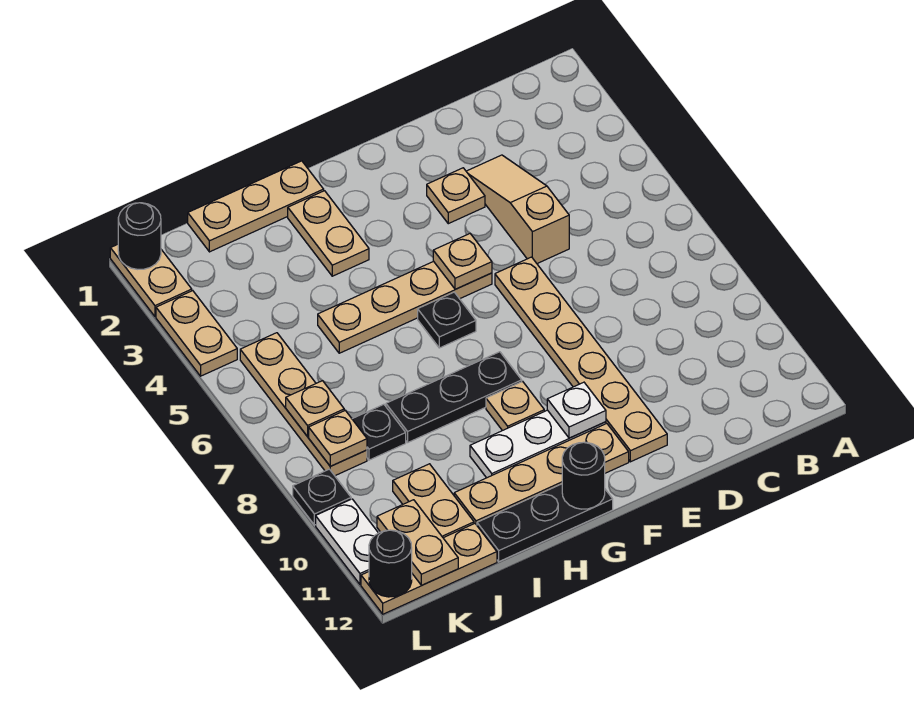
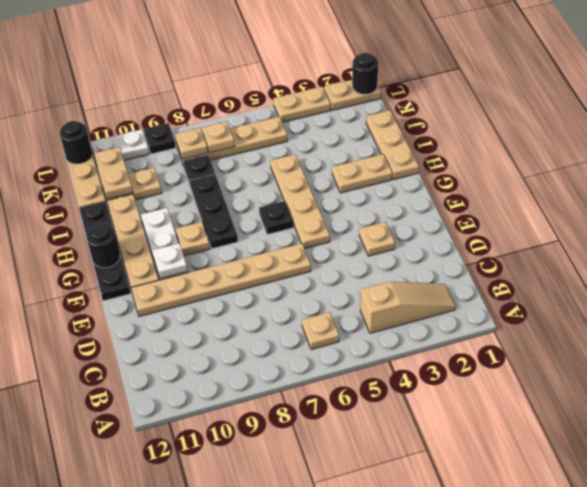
tan slope D3:D5 level 1 top 5 -> tan slope B2:B4 level 1 top 4
tan plate F5 level 2 -> tan plate B6 level 1
black plate G12:I12 level 1 -> black plate F12:I12 level 1
tan plate K11:K12 level 2 -> tan plate J11:K11 level 2

